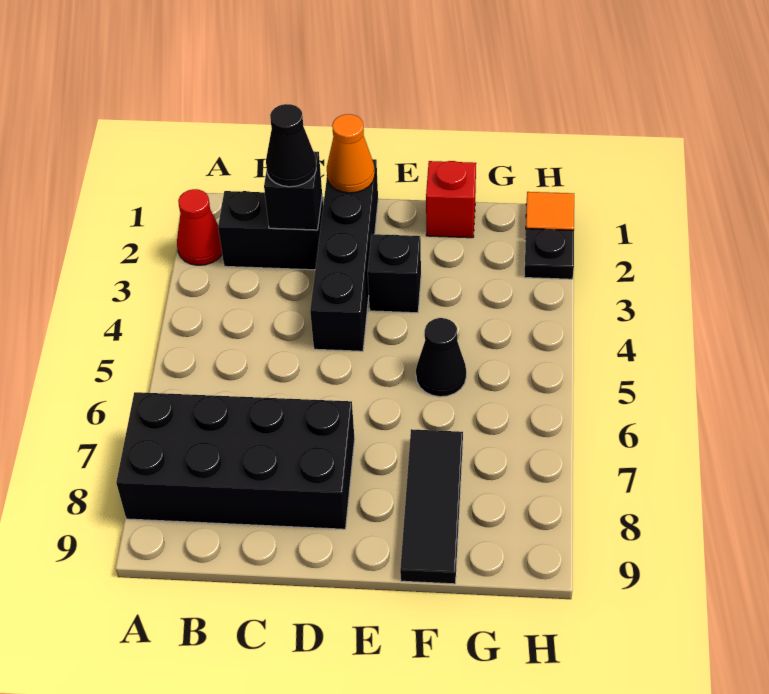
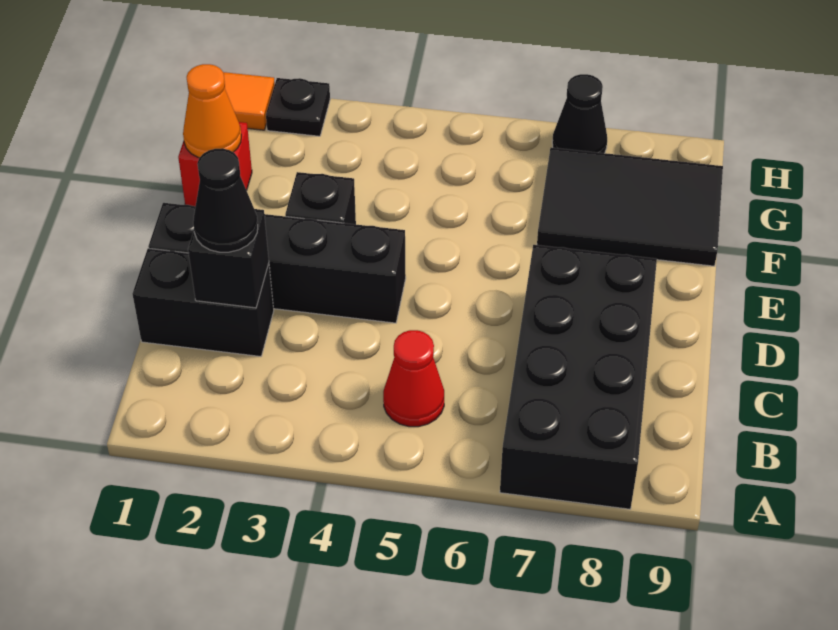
red cone A2 level 1 -> red cone B5 level 1
black brick B2:C2 level 1 -> black brick C1:C2 level 1
orange cone D1 level 2 -> orange cone F1 level 2
black cone F5 level 1 -> black cone H7 level 1
black tile F7:F9 level 1 -> black tile F7:G9 level 1

